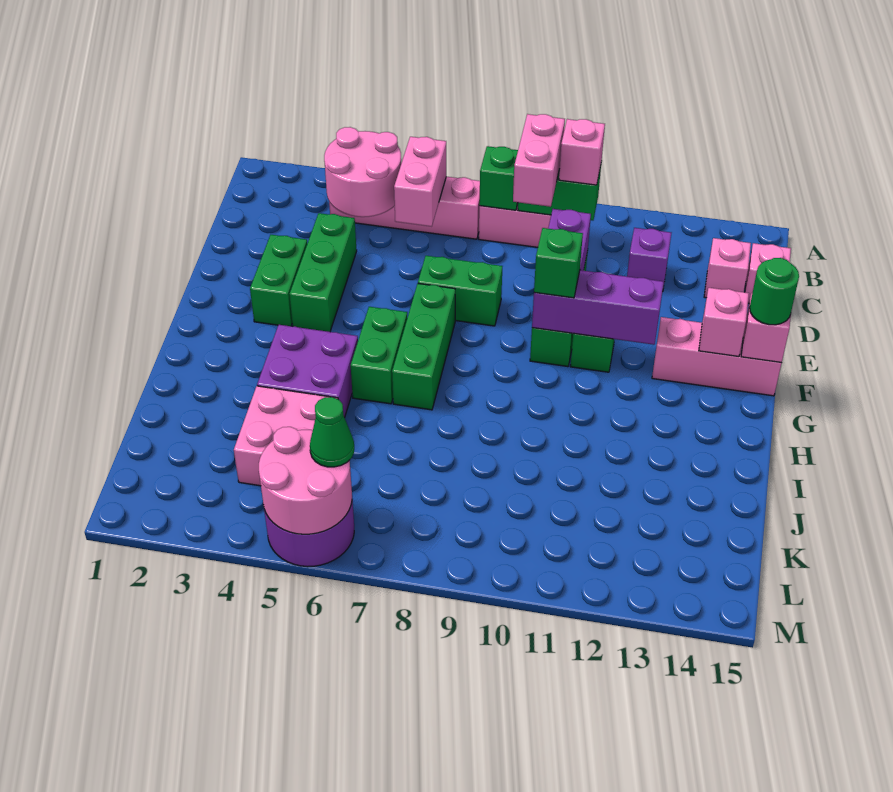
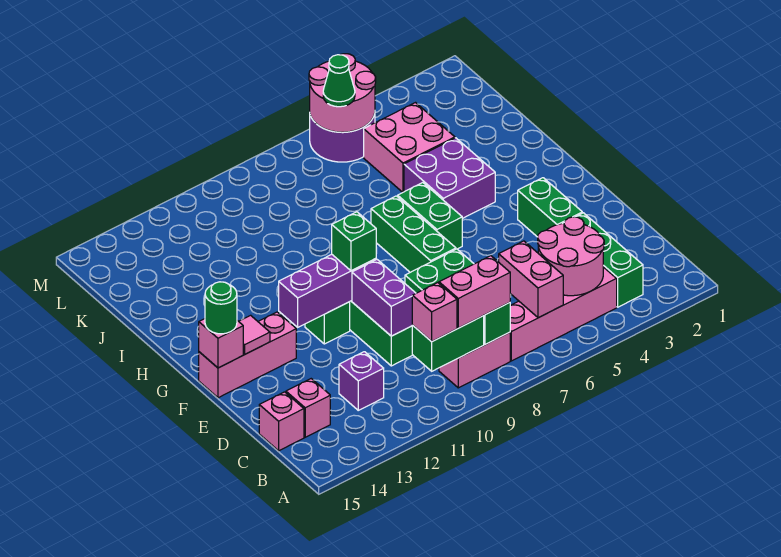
pink brick B9:C9 level 3 -> pink brick B8:B9 level 3
green brick D4:F4 level 1 -> green brick B3:D3 level 1
pink brick F14 level 2 -> pink tile F14 level 2

